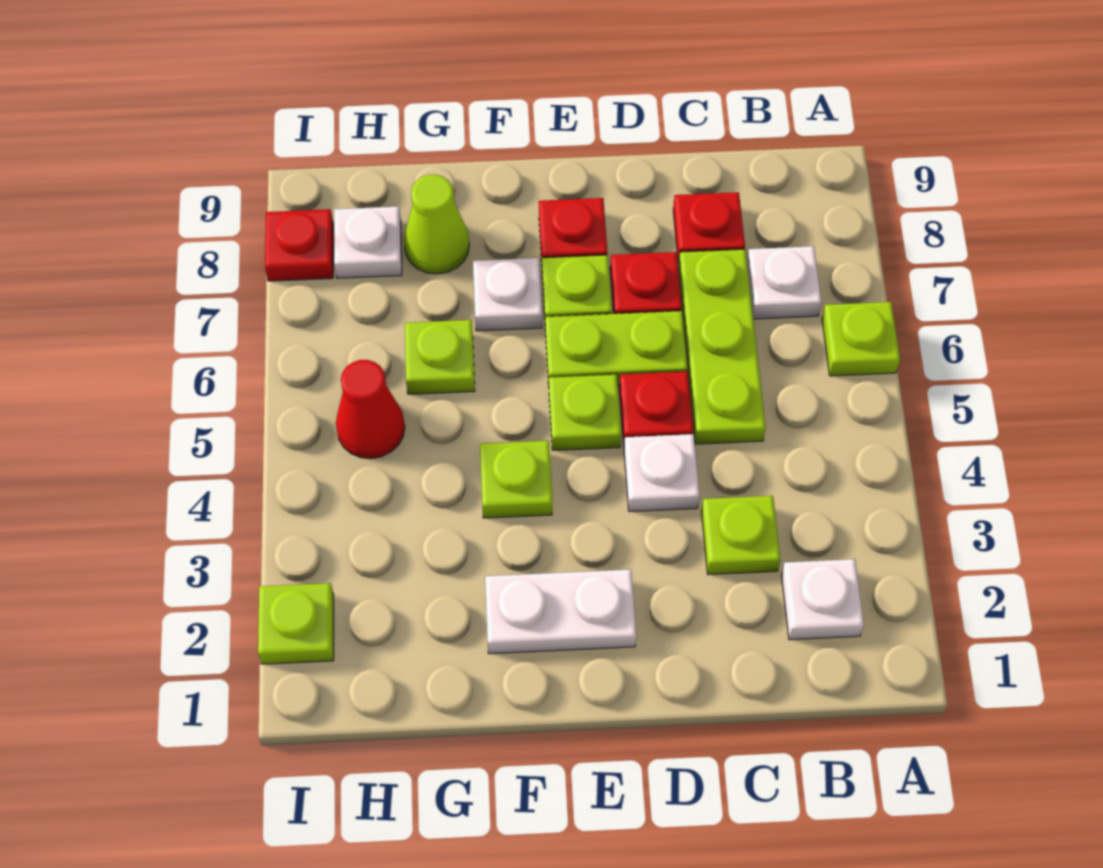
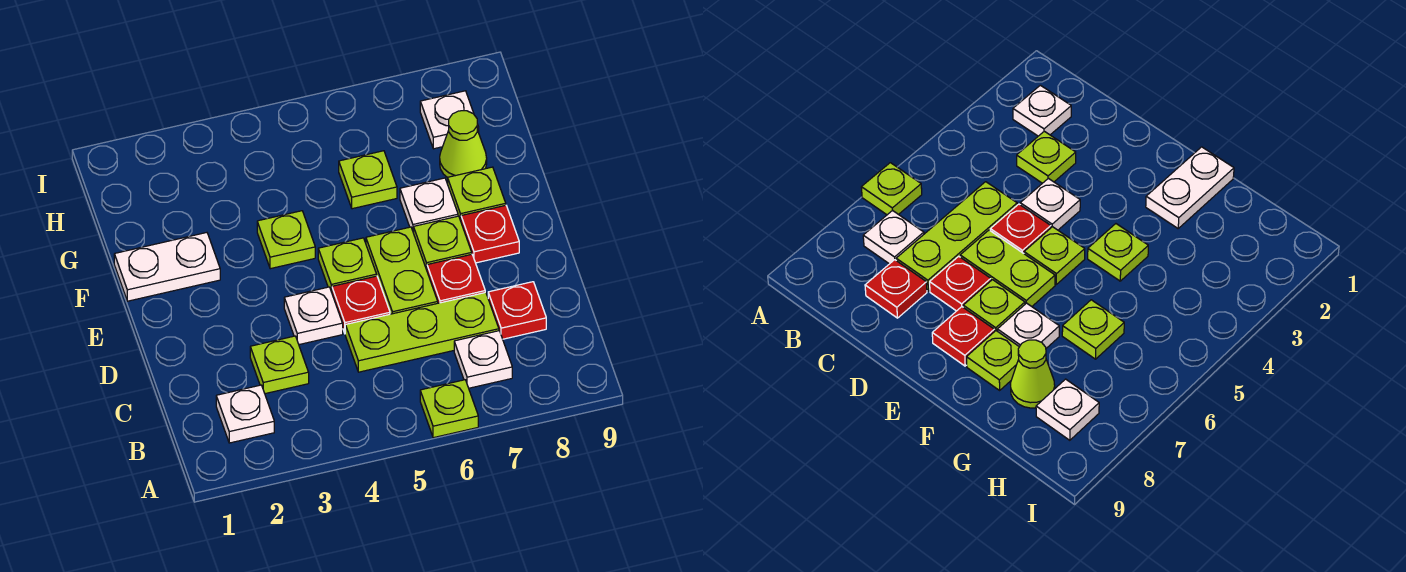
white plate E2:F2 level 1 -> white plate F1:F2 level 1
red cone H5 level 1 -> none
lime plate I2 level 1 -> lime plate F8 level 1
red plate I8 level 1 -> none

